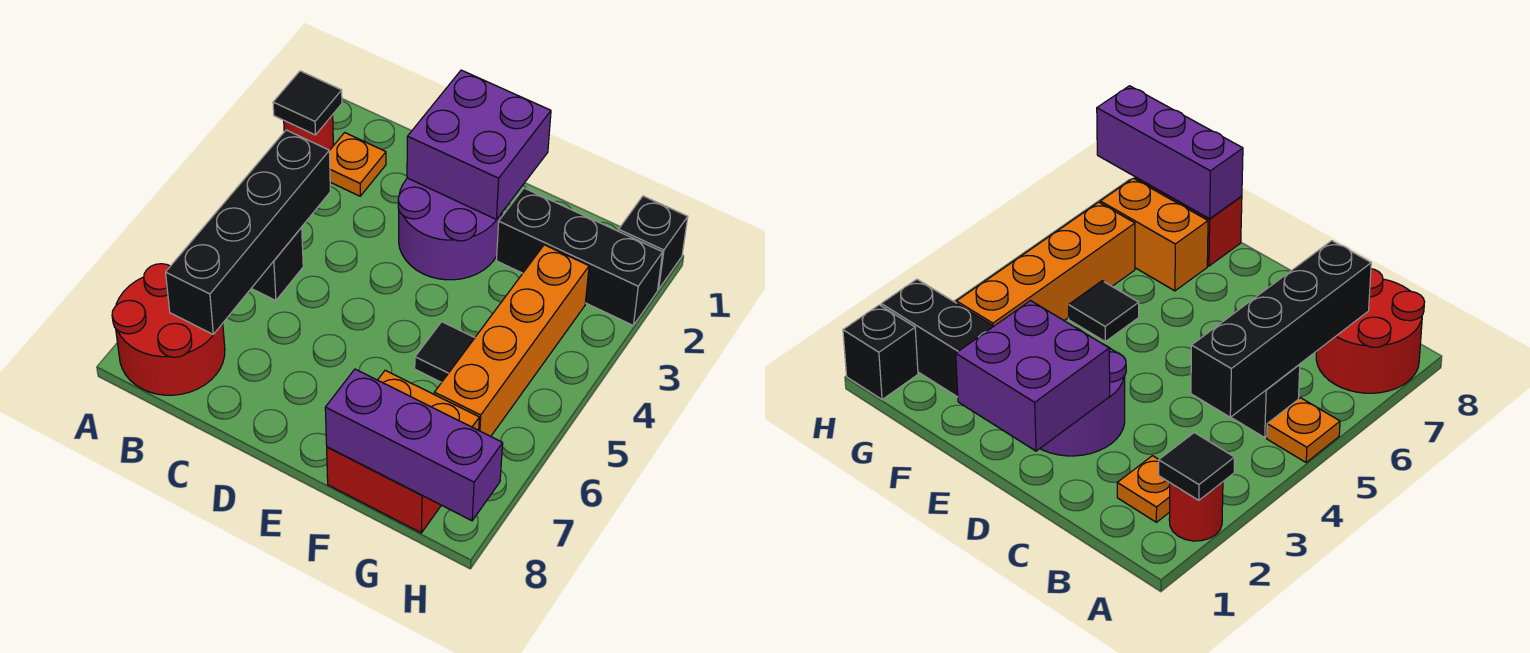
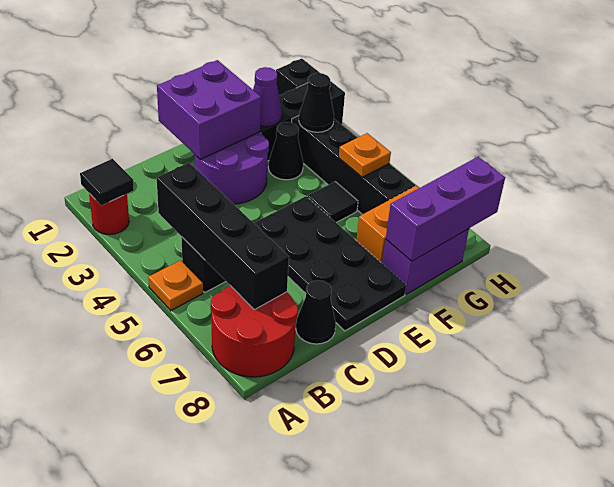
orange plate B2 level 1 -> orange plate G5 level 2
none -> black cone C8 level 1
none -> black plate D5:E8 level 1
none -> purple cone F2 level 2
none -> black cone F3 level 1
red brick F8:G8 level 1 -> purple brick F8:G8 level 1
orange brick G3:G6 level 1 -> black brick G3:G6 level 1
none -> black cone G3 level 2

